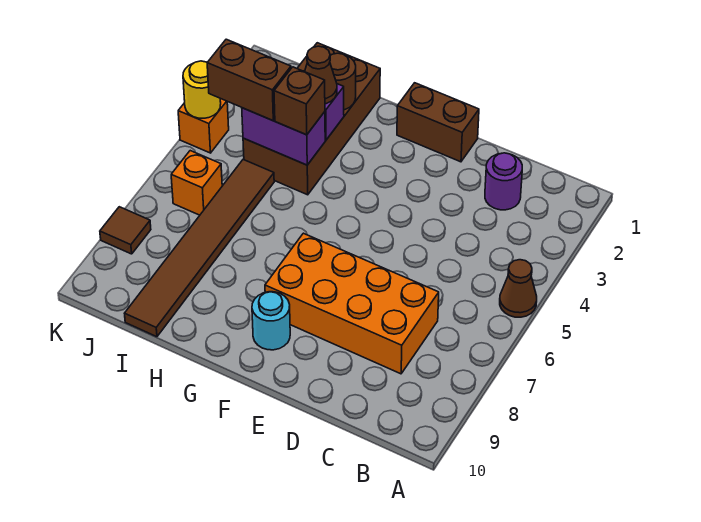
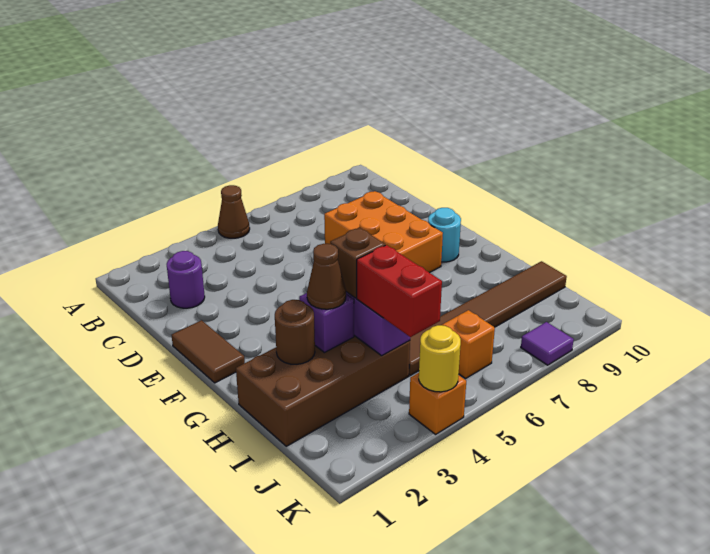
orange brick C7:F8 level 1 -> orange brick D7:F8 level 1
brown brick E1:F1 level 1 -> brown tile E1:F1 level 1
brown brick I4:J4 level 3 -> red brick I4:J4 level 3
brown tile K8 level 1 -> purple tile K8 level 1

